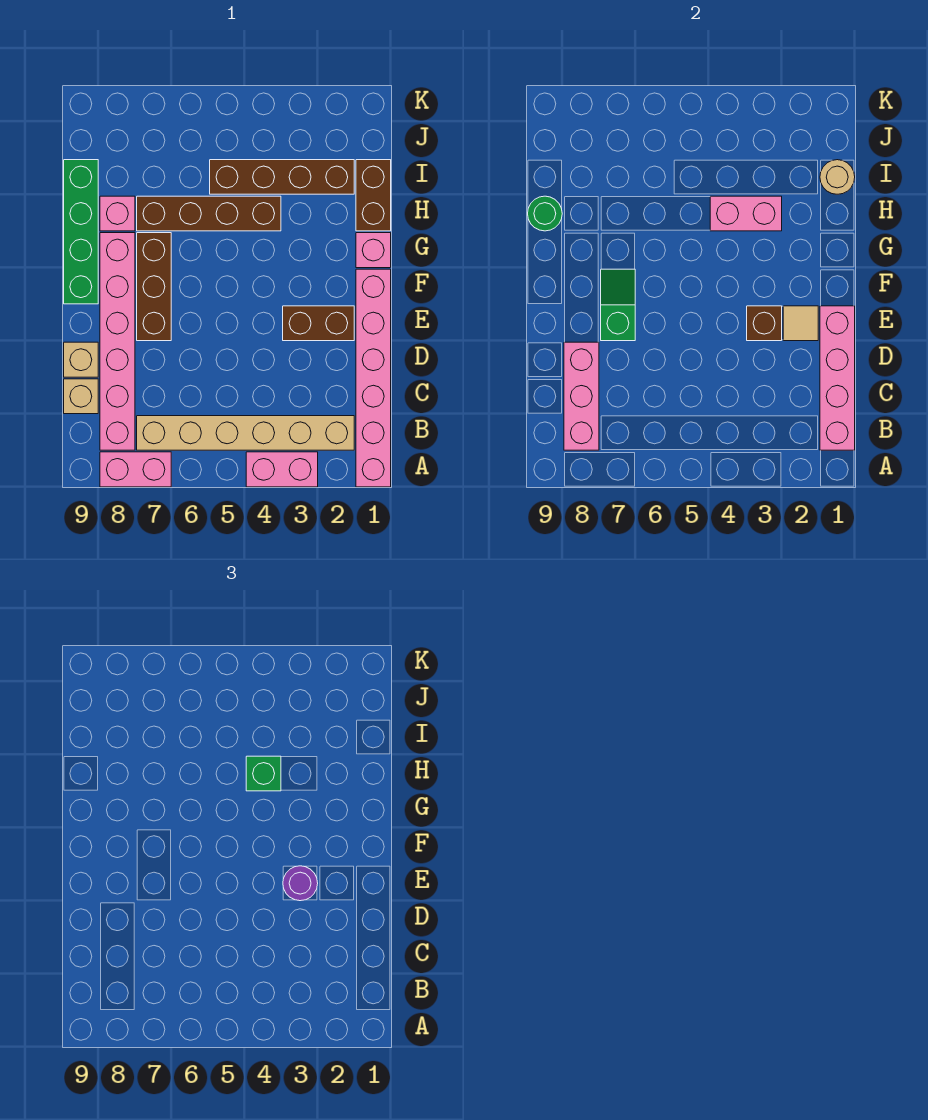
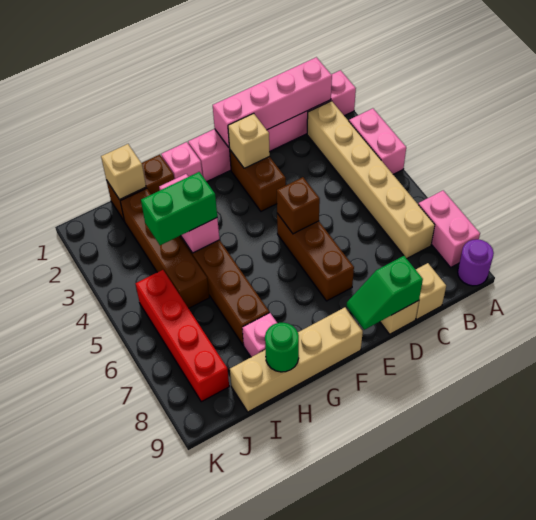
pink brick B8:G8 level 1 -> none
pink brick B8:D8 level 2 -> none
tan tile E2 level 2 -> tan brick E2 level 2
brown brick E3 level 2 -> brown brick E5 level 2
purple round brick E3 level 3 -> purple round brick A9 level 1
brown brick E7:G7 level 1 -> brown brick E5:E7 level 1
green slope E7:F7 level 2 top E -> green slope D9:E9 level 2 top D
green brick F9:I9 level 1 -> tan brick F9:I9 level 1
green brick H4 level 3 -> green brick H4:I4 level 3
tan round brick I1 level 2 -> tan brick I1 level 2
none -> red brick J5:J8 level 1

